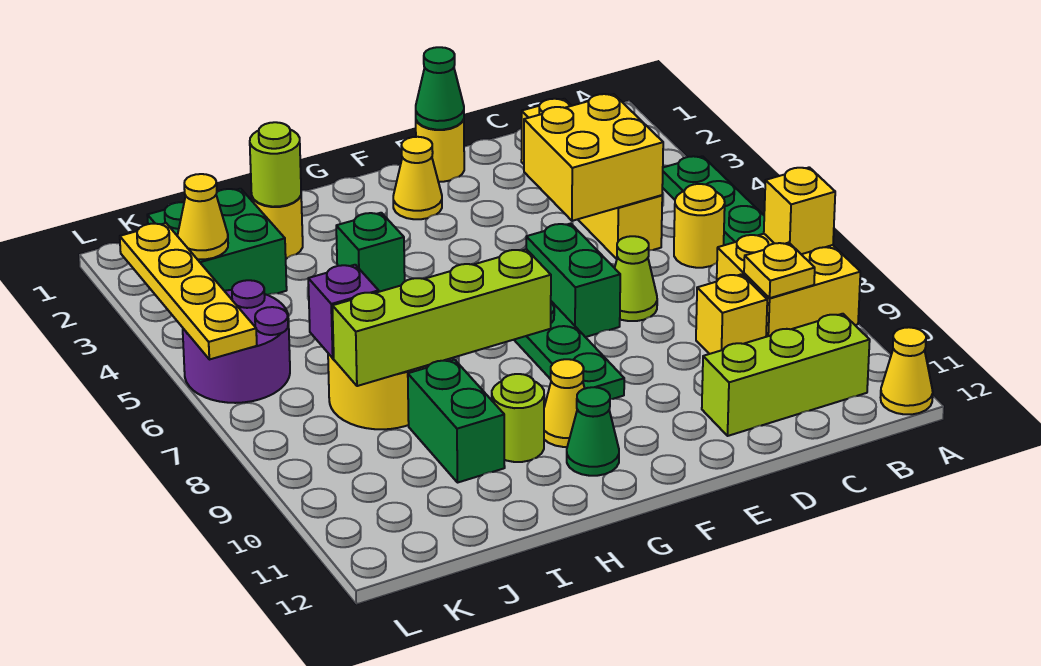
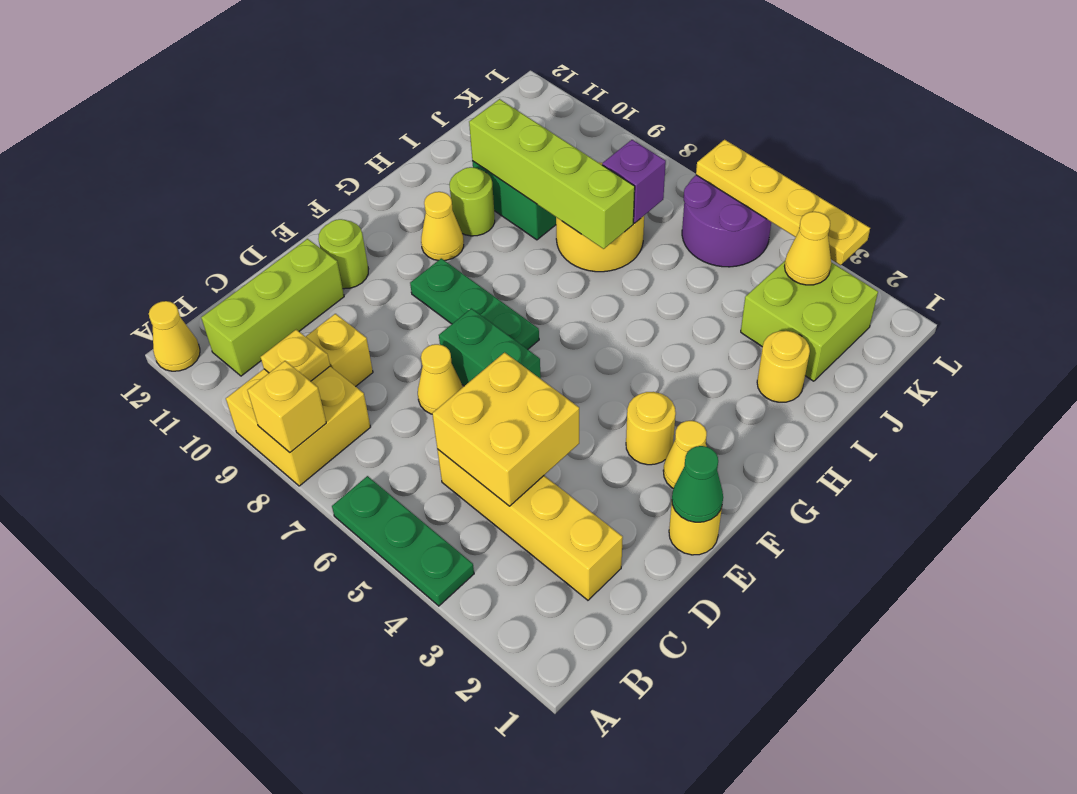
yellow round brick B6 level 1 -> yellow round brick F3 level 1
lime cone D7 level 1 -> yellow cone D7 level 1
lime brick G8:J8 level 2 -> lime brick I7:I10 level 2
green cone G11 level 1 -> none
green brick H4 level 1 -> none
lime round brick I2 level 2 -> lime round brick E11 level 1
green brick J2:K3 level 1 -> lime brick J2:K3 level 1

